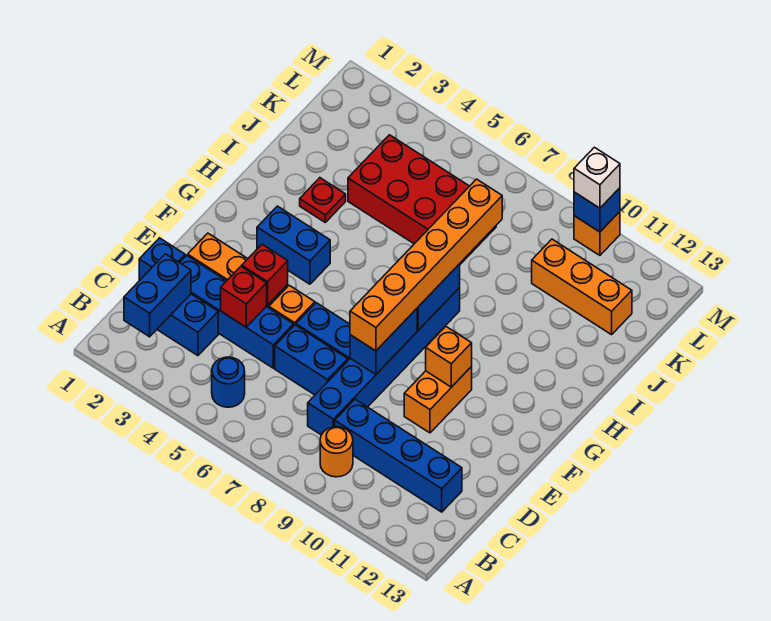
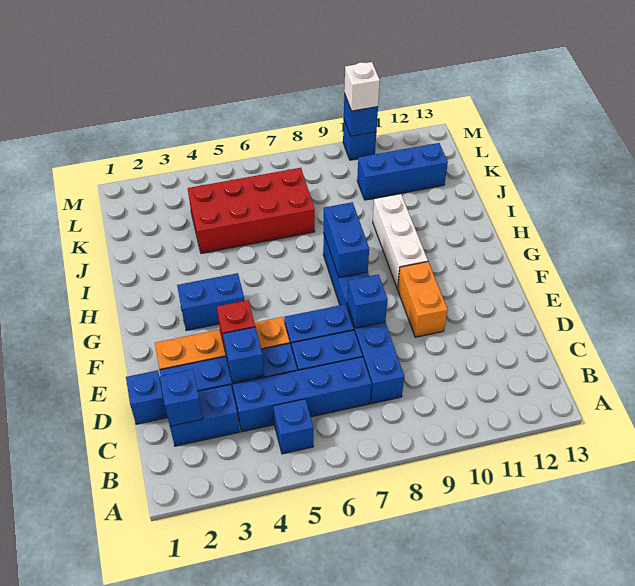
blue brick B2:C2 level 2 -> blue brick C2 level 2
blue round brick B5 level 1 -> blue brick B5 level 1
orange round brick B9 level 1 -> none
blue brick C9:C12 level 1 -> blue brick C4:C7 level 1
red brick D4 level 2 -> blue brick D4 level 2
blue brick E8:F8 level 2 -> blue brick E8 level 2
orange brick E8:J8 level 3 -> none
orange brick F10 level 2 -> none
none -> white brick G10:I10 level 1
red plate I3 level 1 -> none
orange brick K10:K12 level 1 -> blue brick K10:K12 level 1
orange brick M10 level 1 -> blue brick M10 level 1

